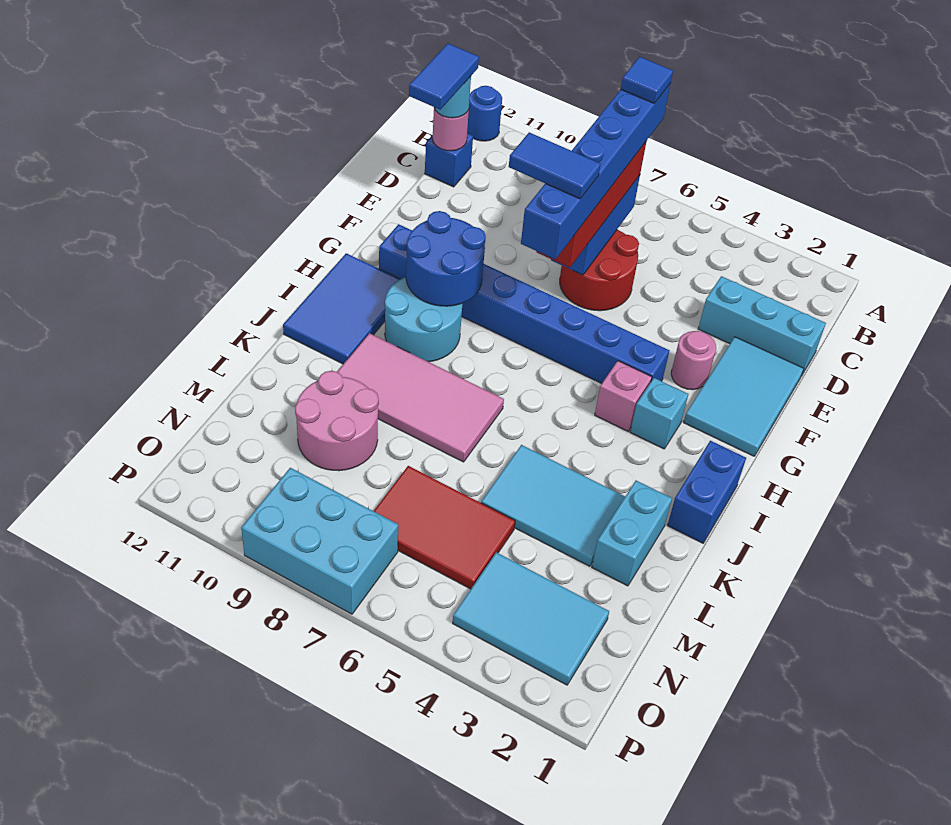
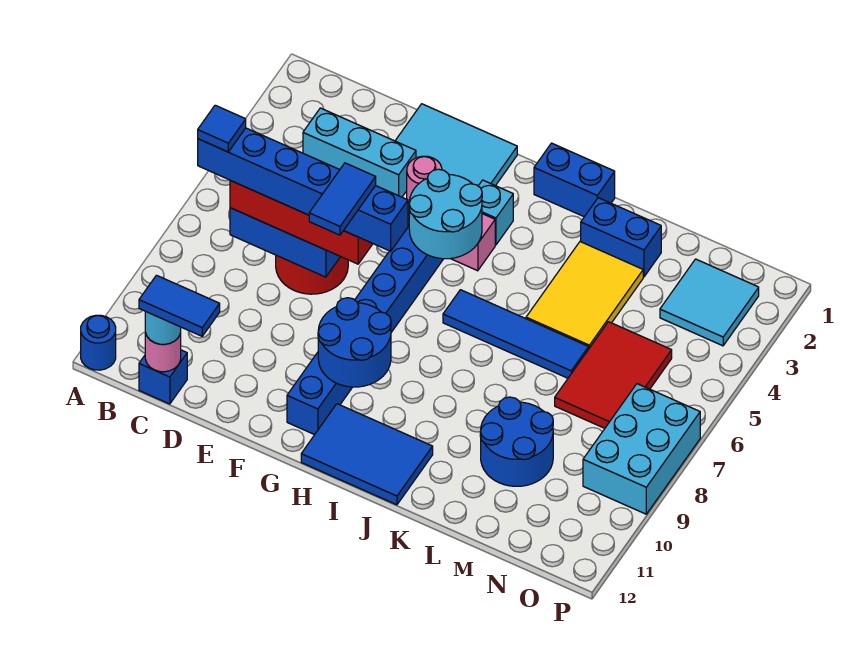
cyan brick D1:D3 level 1 -> cyan brick C3:E3 level 1
cyan round brick H9:I10 level 1 -> cyan round brick G4:H5 level 2
none -> blue tile I6:L6 level 1
pink tile J7:K10 level 1 -> none
cyan brick K2:L2 level 1 -> blue brick K2:L2 level 1
cyan tile K3:L5 level 1 -> yellow tile K3:L5 level 1
pink round brick L9:M10 level 1 -> blue round brick L9:M10 level 1
cyan tile N2:O4 level 1 -> cyan tile N2:O3 level 1

